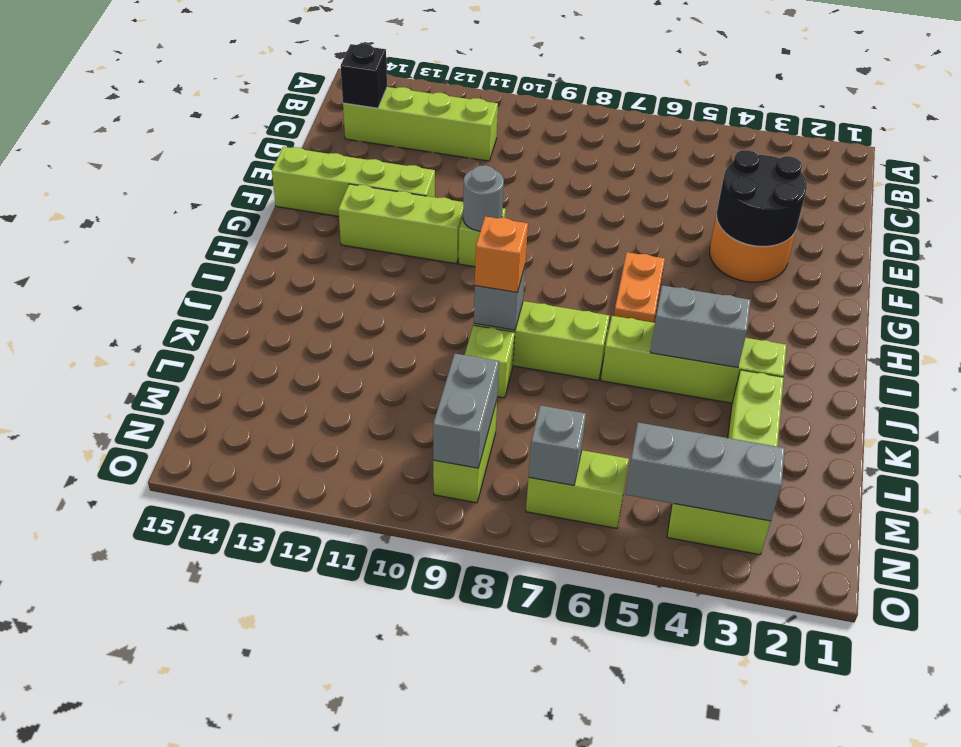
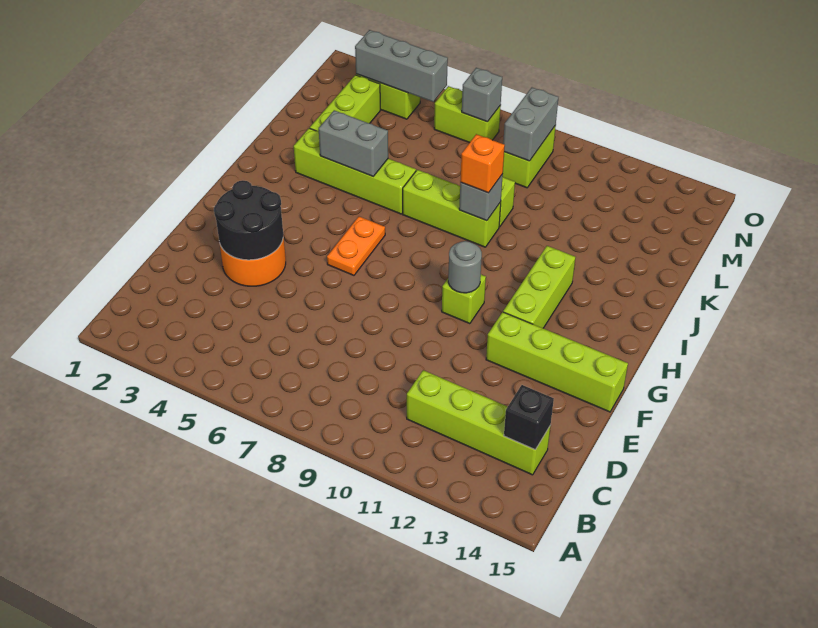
lime brick G11:G13 level 1 -> lime brick G12:I12 level 1

